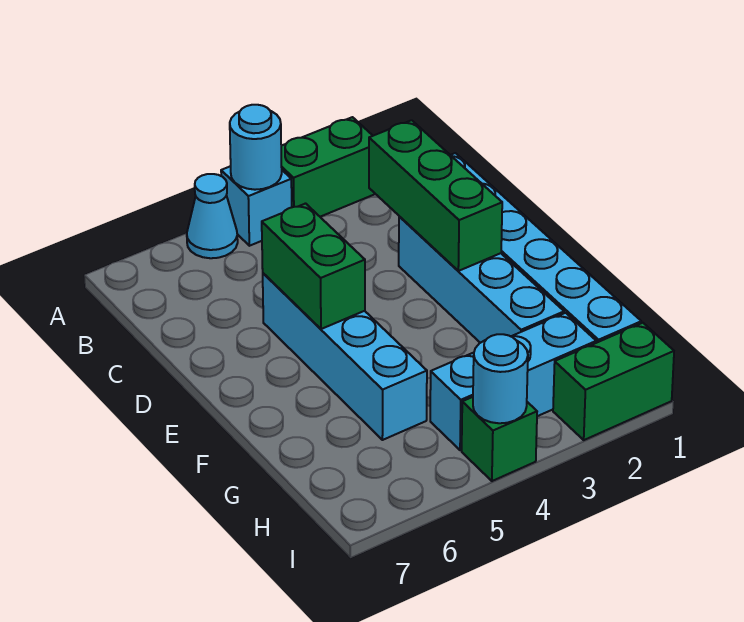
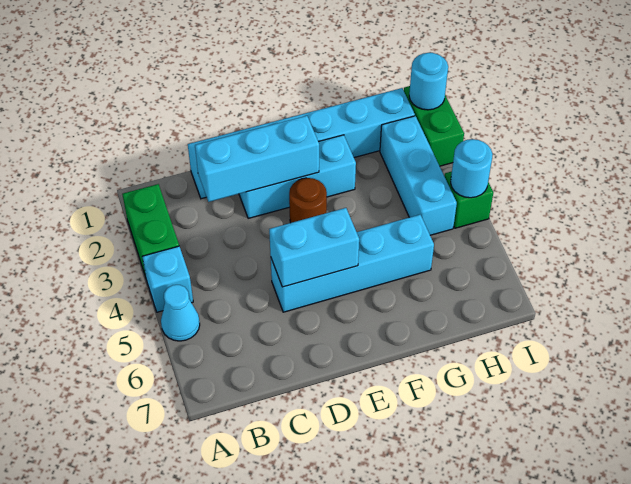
cyan round brick A4 level 2 -> cyan round brick I1 level 2
green brick C2:E2 level 2 -> cyan brick C2:E2 level 2
cyan brick D2:G2 level 1 -> cyan brick D2:F2 level 1
green brick D5:E5 level 2 -> cyan brick D5:E5 level 2
none -> brown round brick E3 level 1

